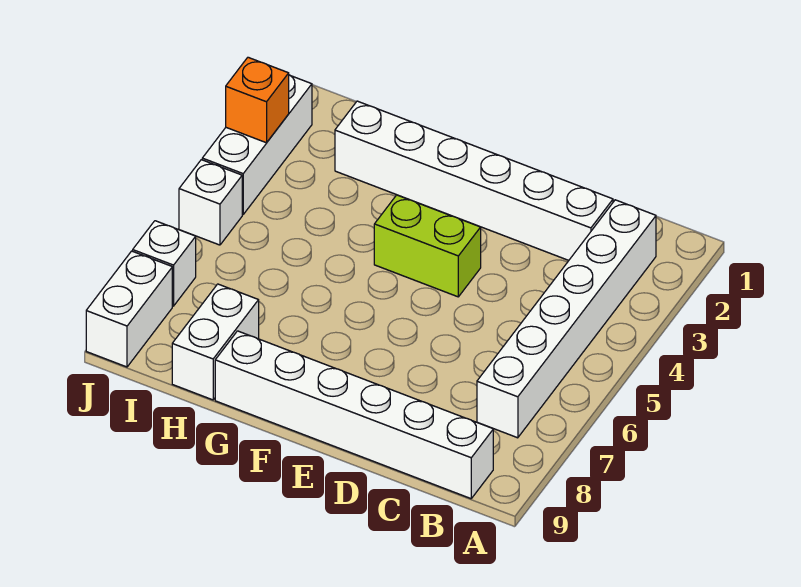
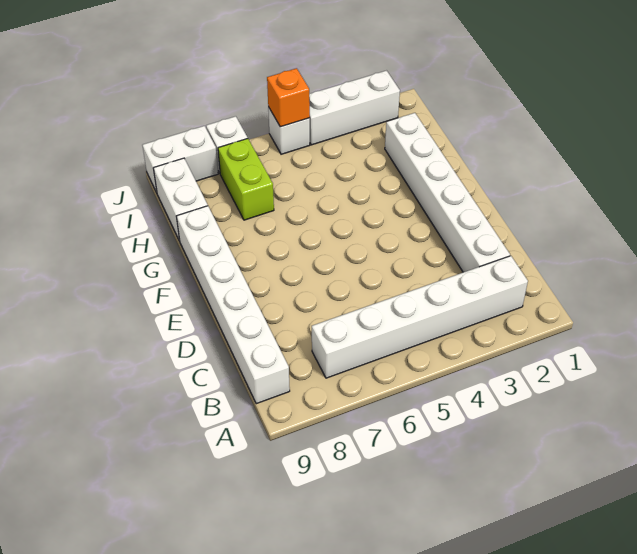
lime brick E4:F4 level 1 -> lime brick H7:I7 level 1
white brick H8:H9 level 1 -> white brick H9:I9 level 1
orange brick J3 level 2 -> orange brick J5 level 2

